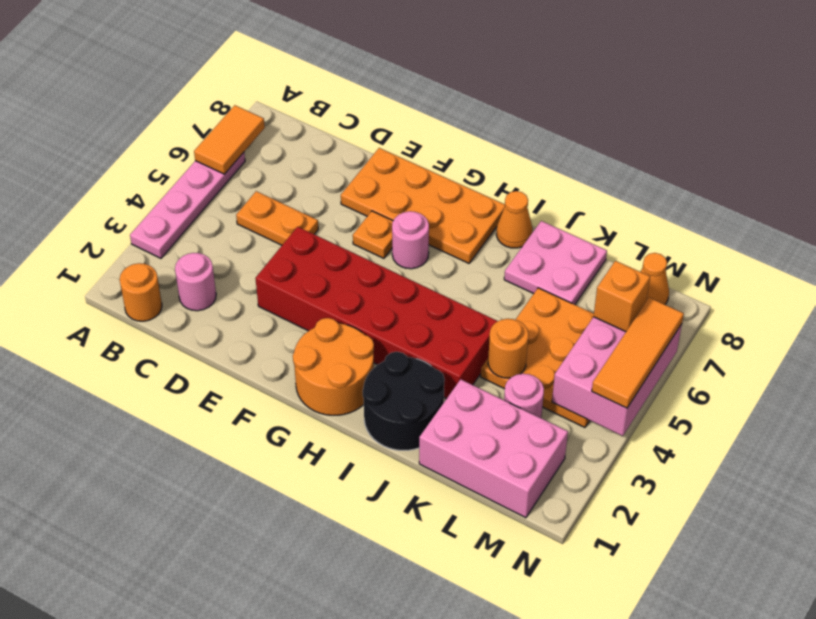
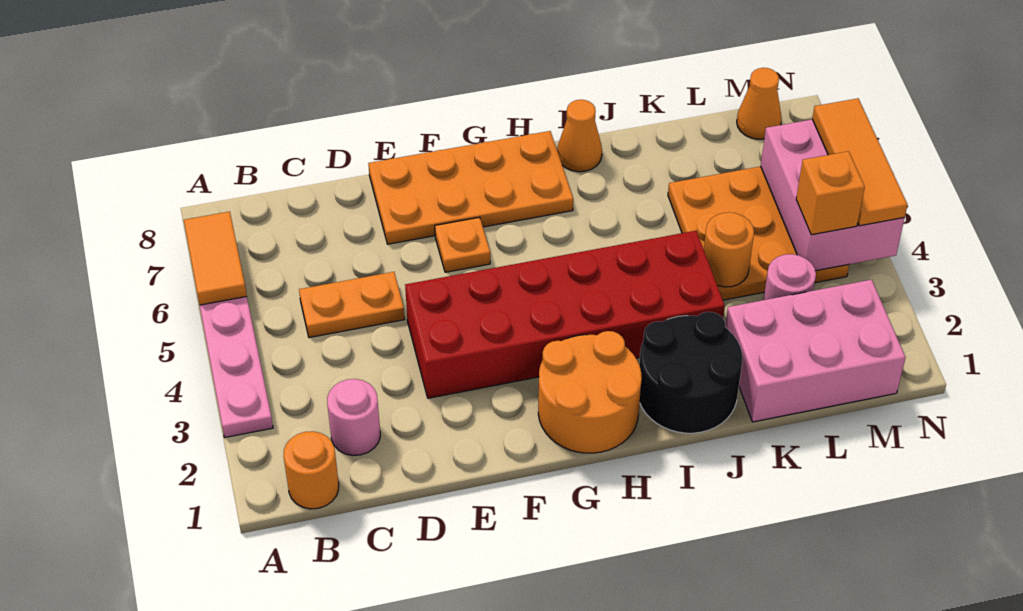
pink round brick G6 level 1 -> none
pink plate J7:K8 level 1 -> none
orange brick M6 level 3 -> orange brick M4 level 3

